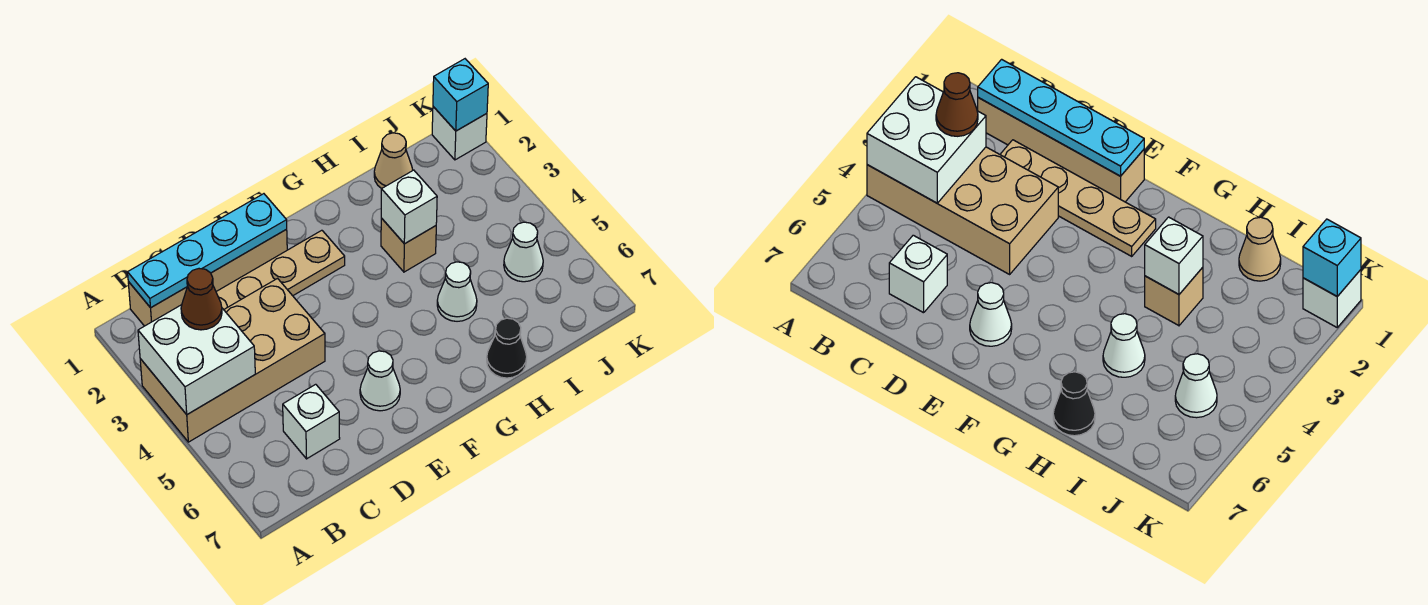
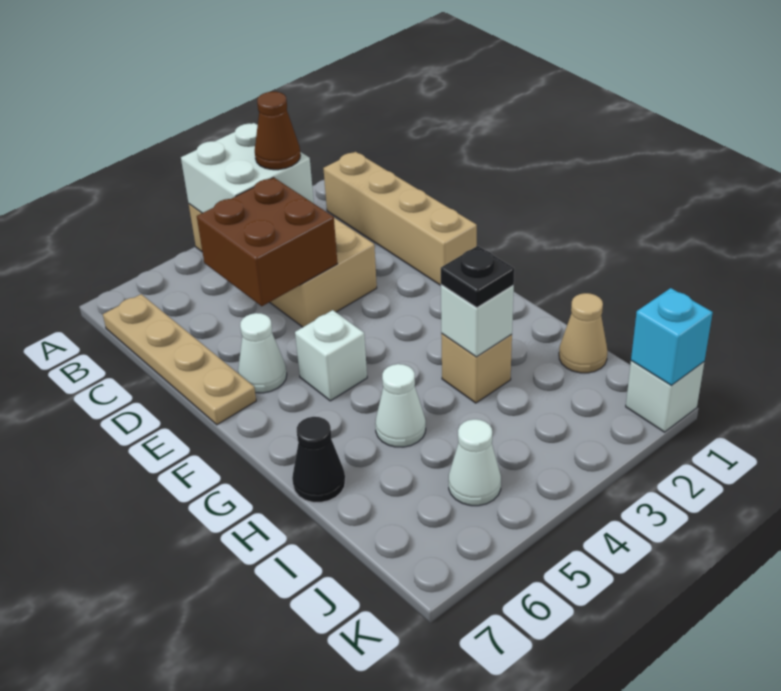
cyan plate B1:E1 level 2 -> none
tan plate C2:F2 level 1 -> tan plate B7:E7 level 1
none -> brown brick C4:D5 level 2
white brick C6 level 1 -> white brick F5 level 1
none -> black plate H3 level 3

